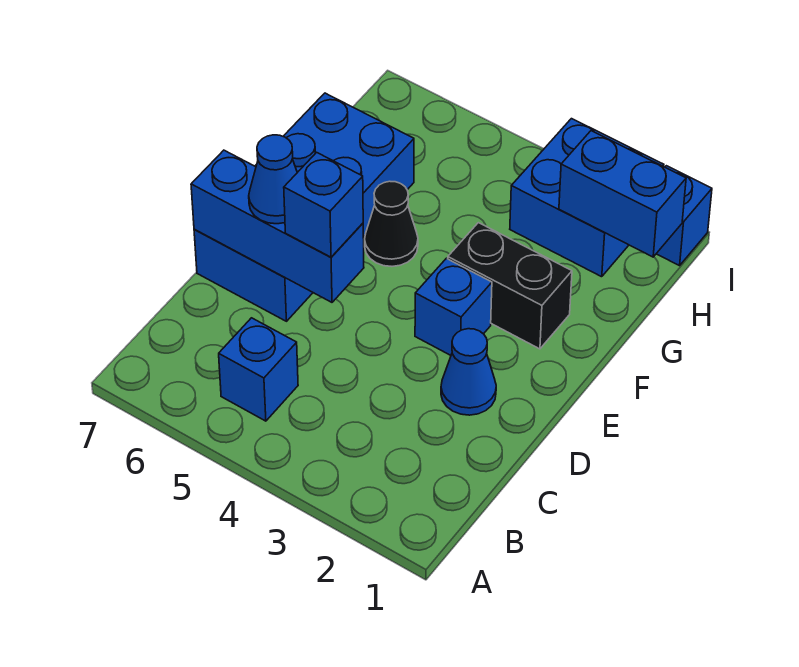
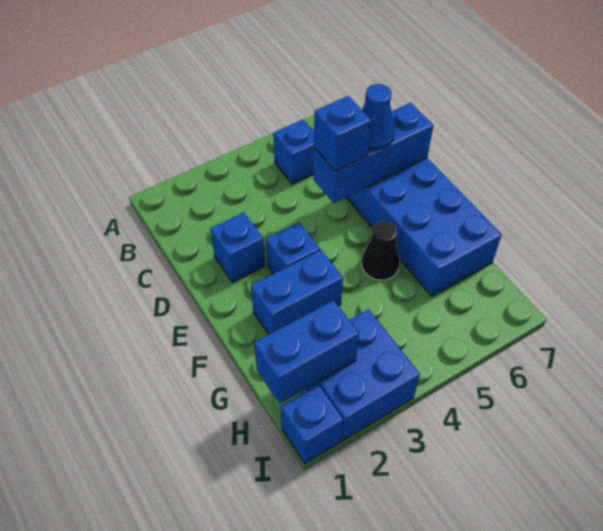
blue cone D2 level 1 -> blue brick D2 level 1
black brick F2:F3 level 1 -> blue brick F2:F3 level 1

